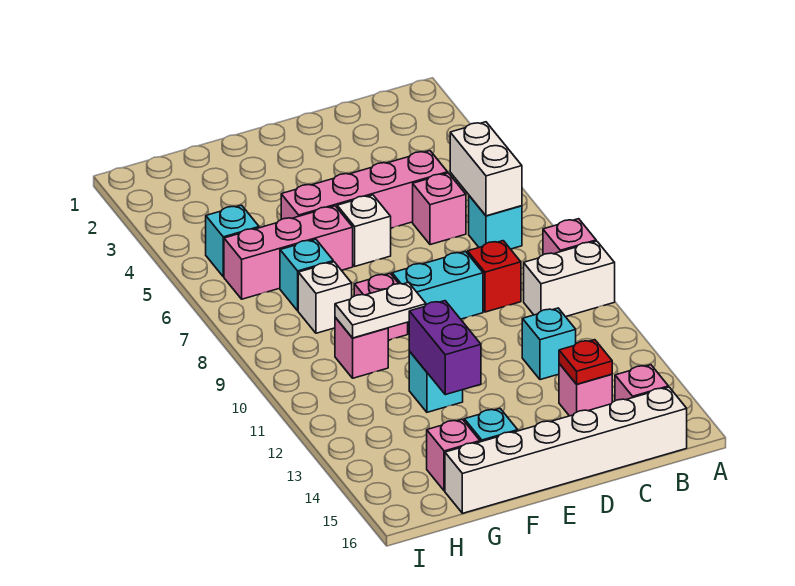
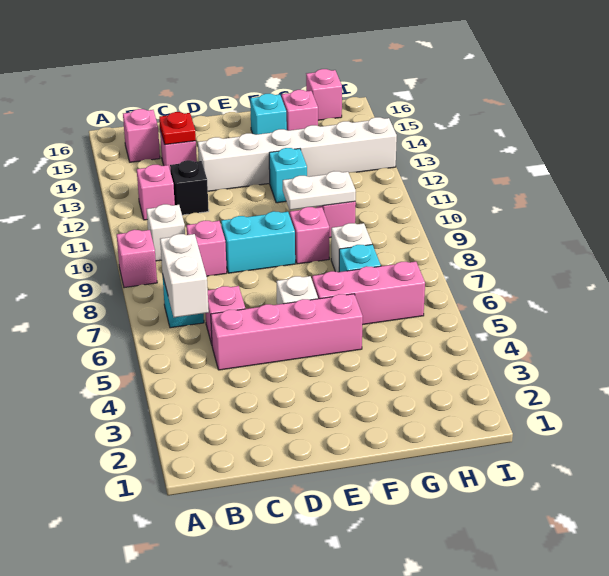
white brick A10:B10 level 1 -> white brick B10 level 1
none -> pink brick B12 level 1
white brick B16:G16 level 1 -> white brick D13:I13 level 1
red brick C9 level 1 -> pink brick C9 level 1
cyan brick C12 level 1 -> black brick C12 level 1
purple brick F12:F13 level 2 -> none
cyan brick H5 level 1 -> none
none -> pink brick H16 level 1

